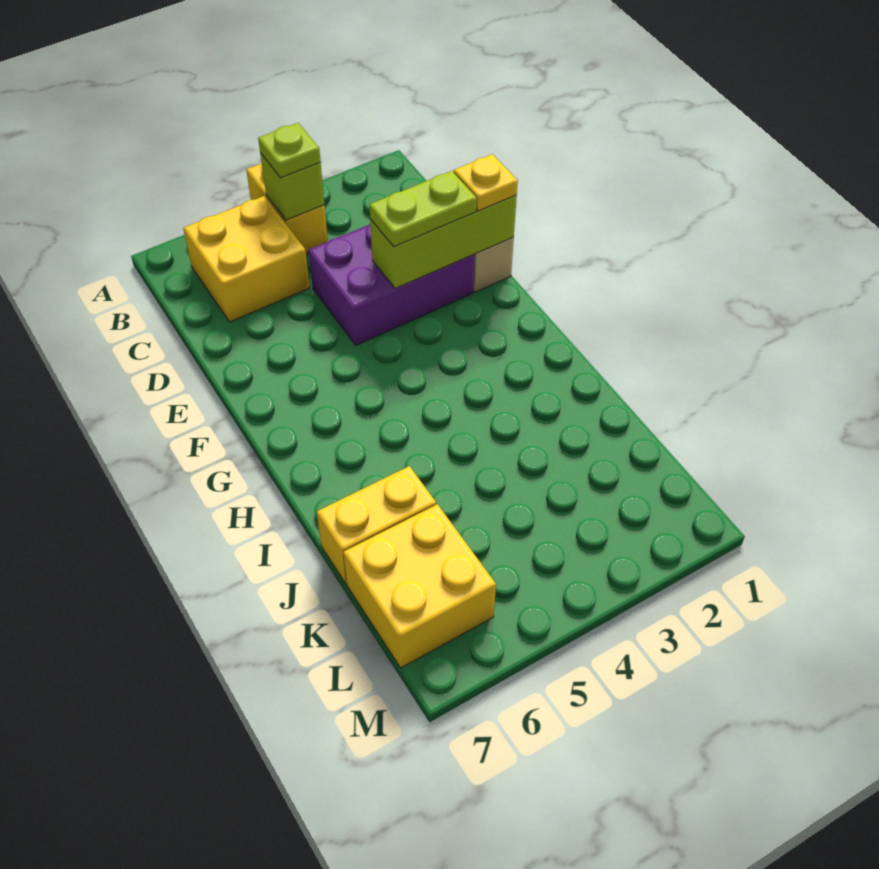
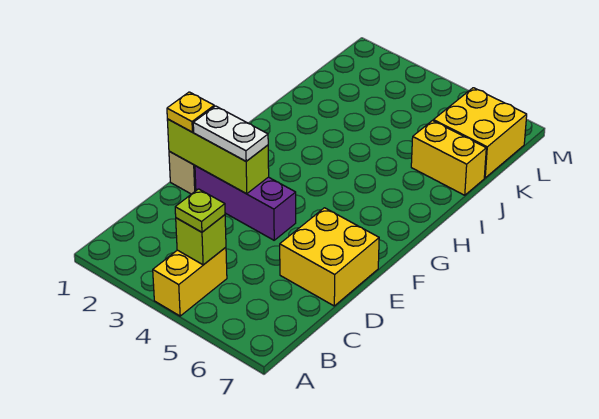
yellow brick B5:C6 level 1 -> yellow brick D6:E7 level 1
purple brick D2:E4 level 1 -> purple brick E2:E4 level 1
lime plate E2:E3 level 3 -> white plate E2:E3 level 3

